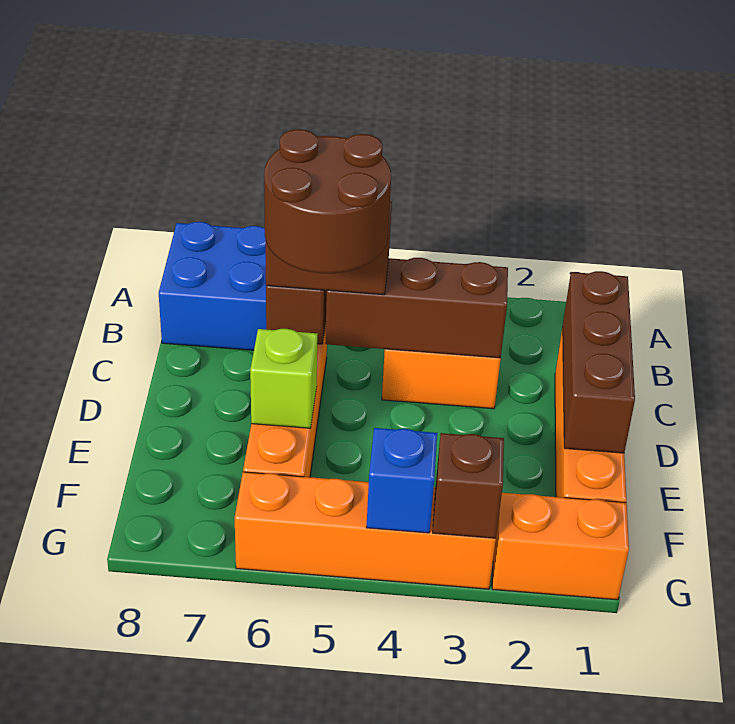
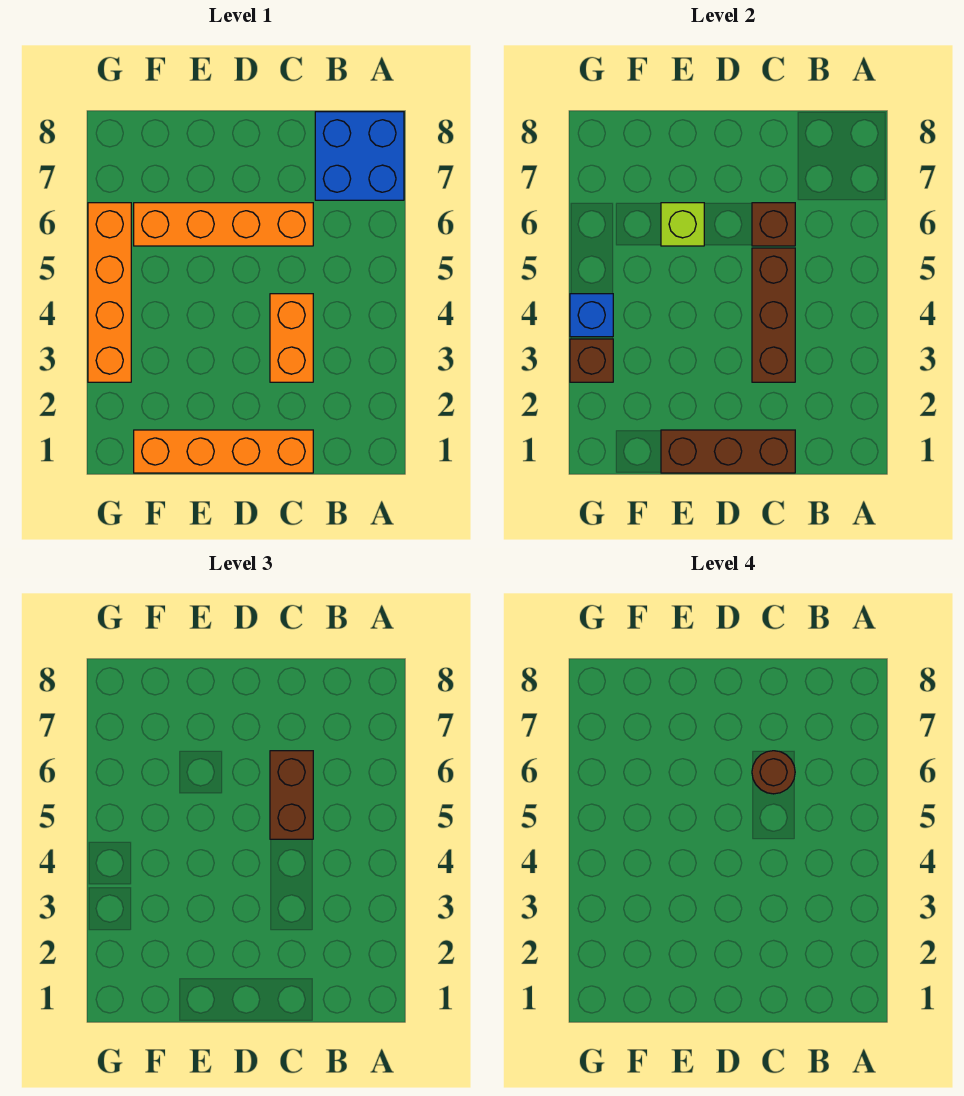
brown round brick C5:D6 level 4 -> brown round brick C6 level 4
orange brick G1:G2 level 1 -> none

